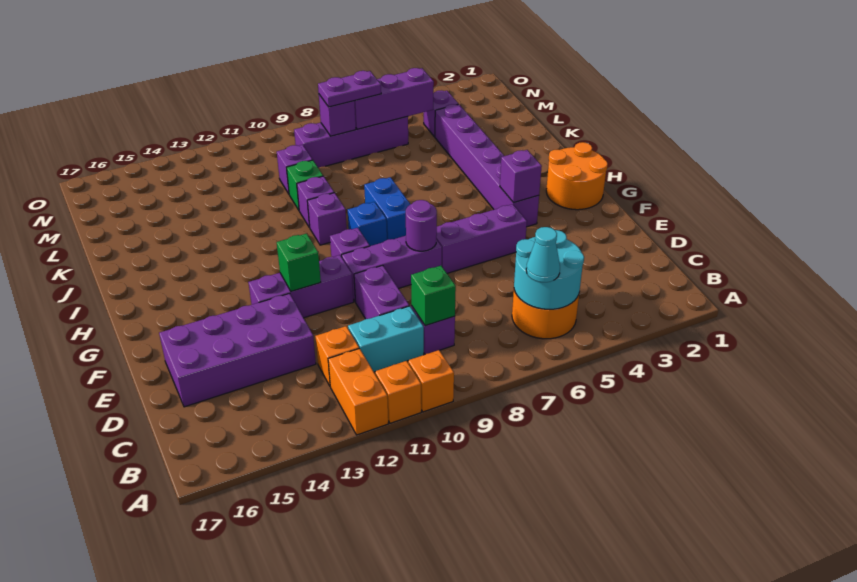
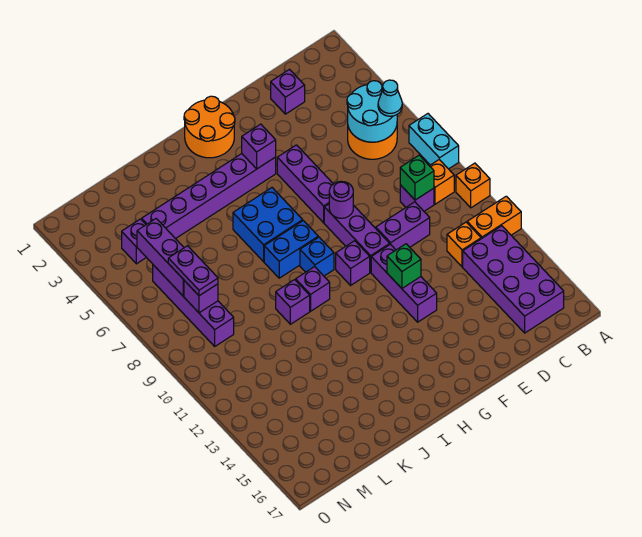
orange brick A11 level 1 -> orange brick B9 level 1
cyan brick C10:C11 level 1 -> cyan brick A7:A8 level 1
purple brick D13:E16 level 1 -> purple brick B13:C16 level 1
none -> blue brick H6:I7 level 1
green brick K10 level 1 -> none
purple brick L10 level 1 -> purple brick D2 level 1

